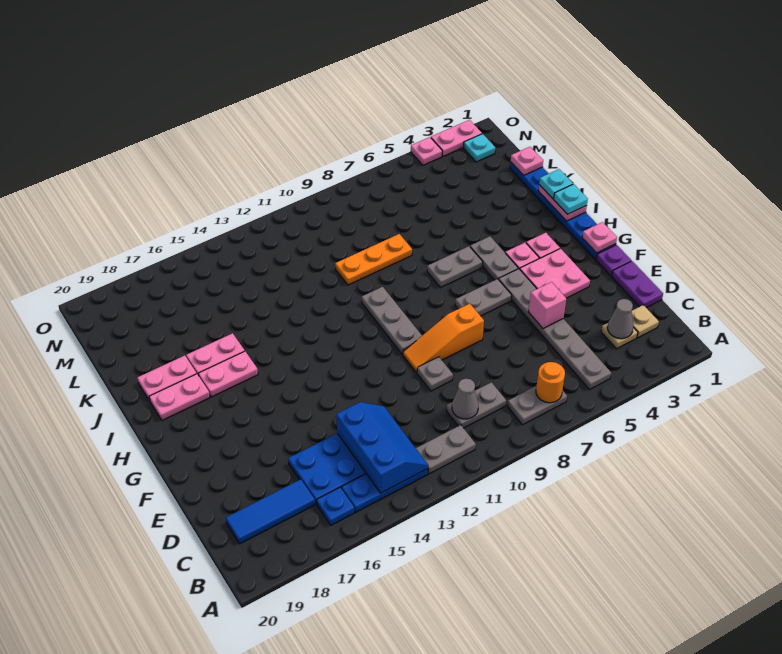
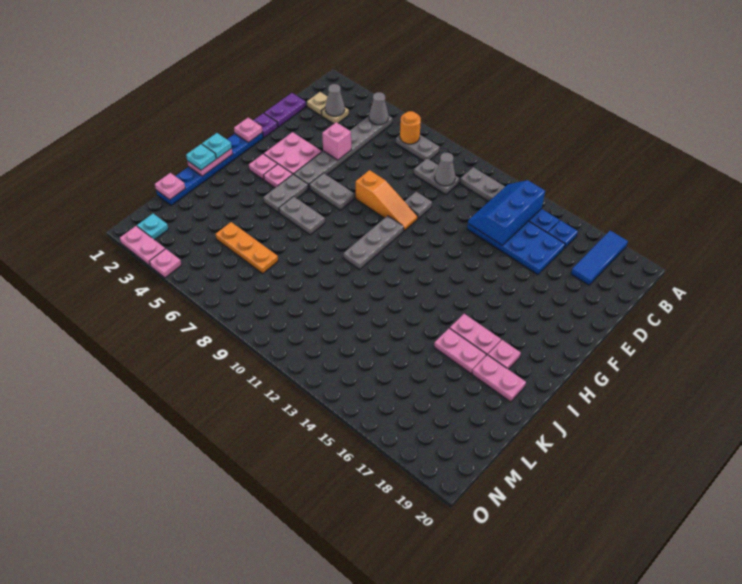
none -> grey cone B5 level 2
blue tile C17:C19 level 1 -> blue tile A18:C18 level 1
pink plate I18:I19 level 1 -> pink plate I18 level 1
orange plate K8:K10 level 1 -> orange plate L5:L7 level 1

